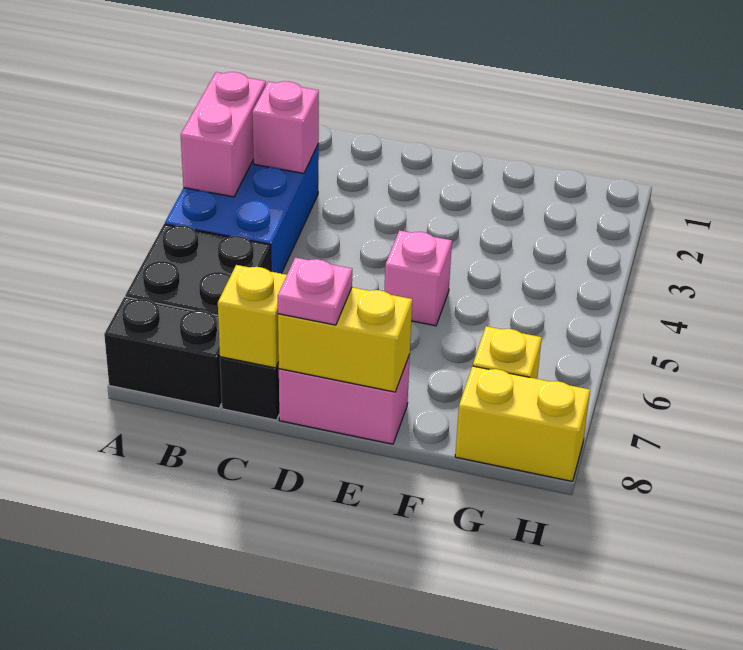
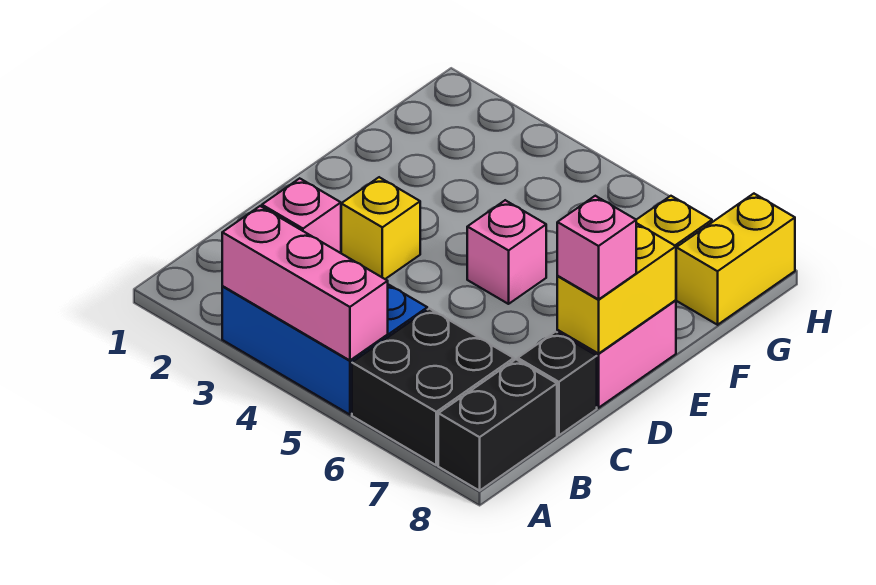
pink brick A3:A4 level 2 -> pink brick A3:A5 level 2
yellow brick C8 level 2 -> yellow brick D3 level 1
pink plate D8 level 3 -> pink brick D8 level 3

